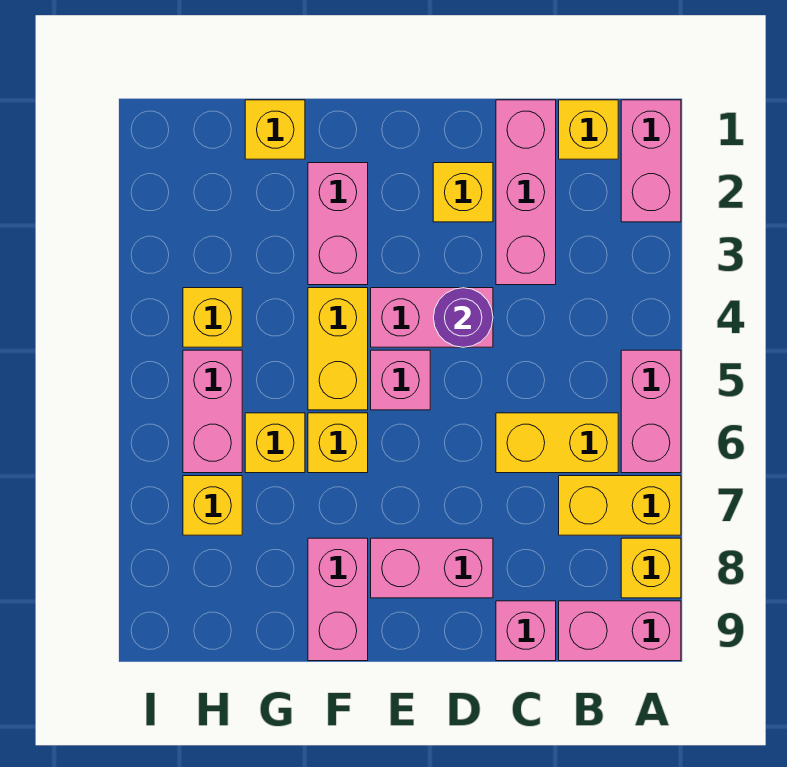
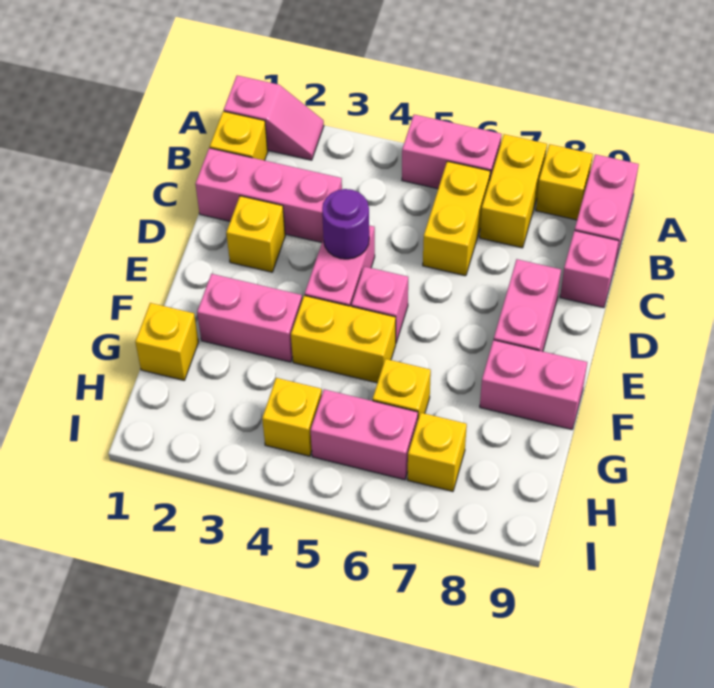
pink brick A1:A2 level 1 -> pink slope A1:A2 level 1 top 1
yellow brick F6 level 1 -> none

